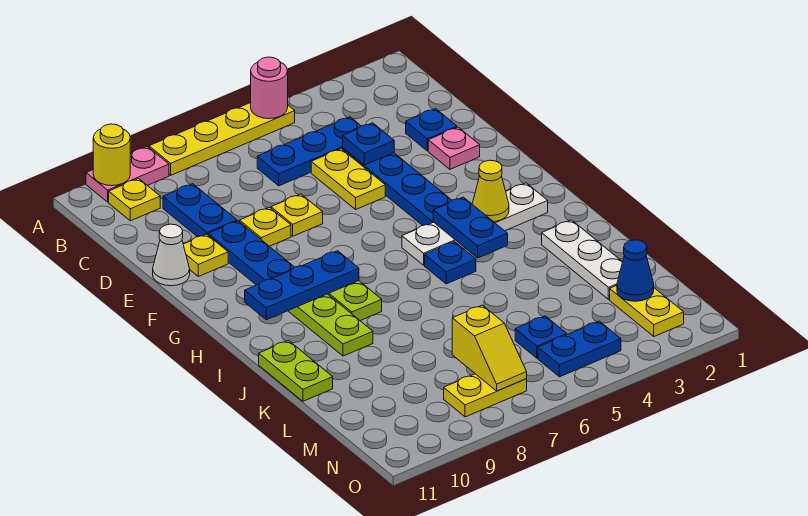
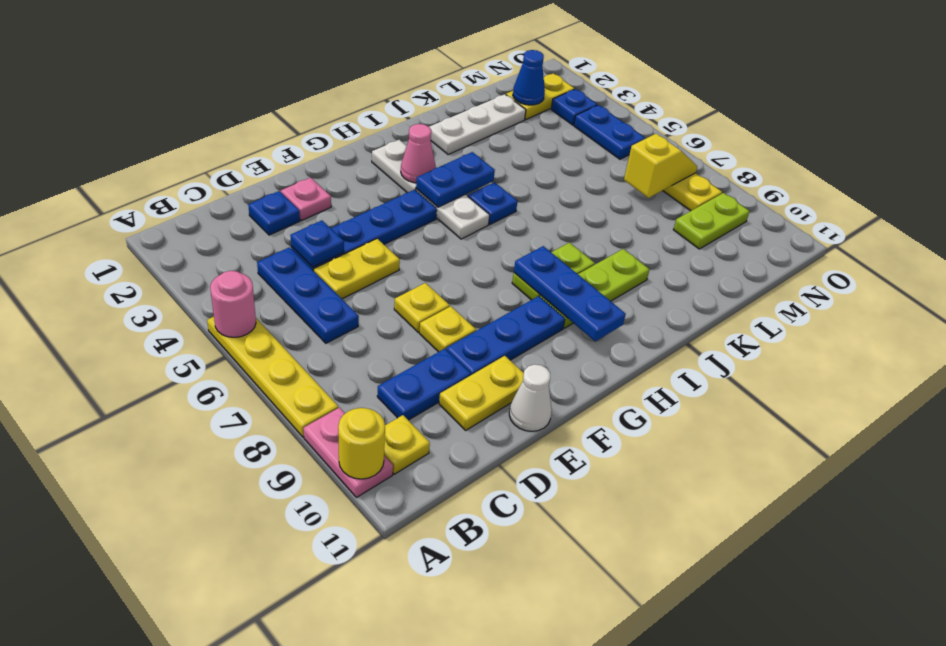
yellow plate E10 level 1 -> yellow plate D10:E10 level 1
yellow cone H3 level 2 -> pink cone H3 level 2
lime plate J11:K11 level 1 -> lime plate M9:N9 level 1
blue plate M5 level 1 -> blue plate N3 level 1

